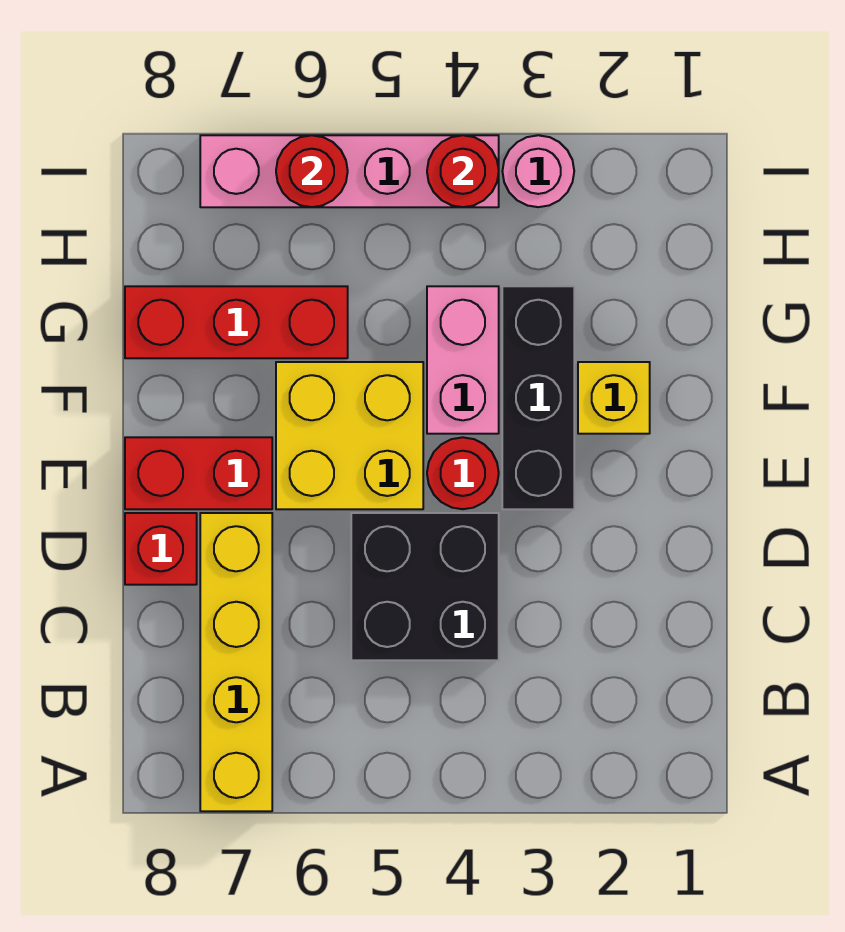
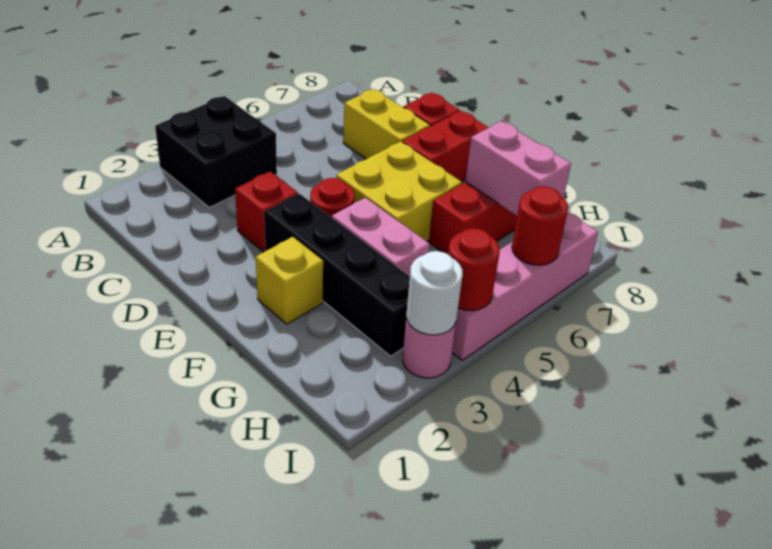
yellow brick A7:D7 level 1 -> yellow brick C7:D7 level 1
black brick C4:D5 level 1 -> black brick A3:B4 level 1
none -> red brick D3 level 1
black brick E3:G3 level 1 -> black brick E3:H3 level 1
none -> pink brick G7:H7 level 2
none -> white round brick I3 level 2

